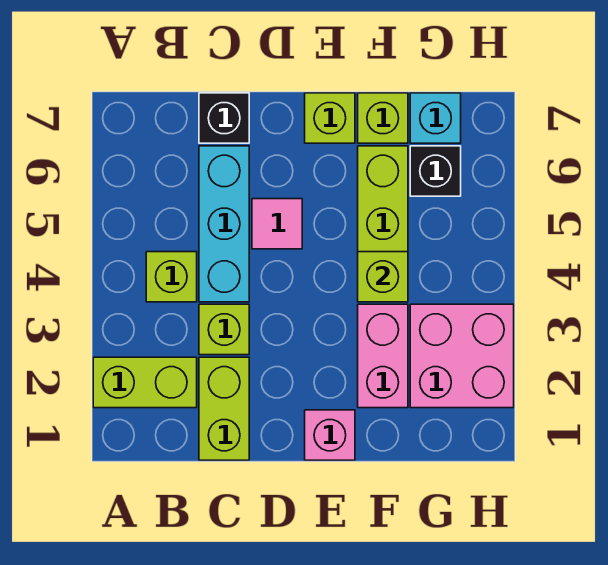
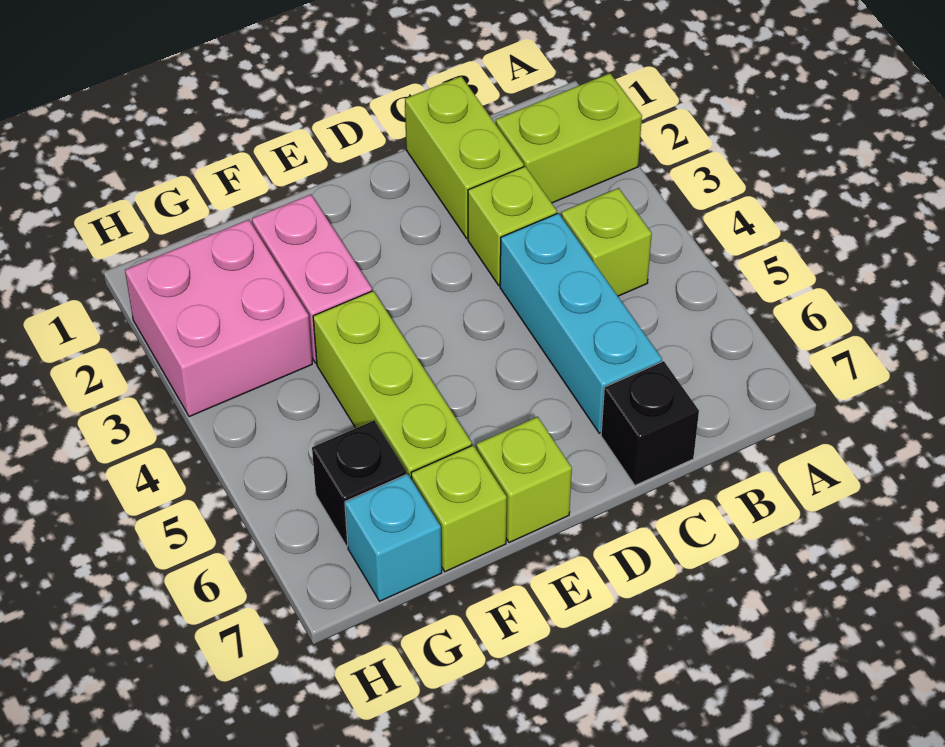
pink tile D5 level 1 -> none
pink brick E1 level 1 -> none
lime brick F4 level 2 -> none

